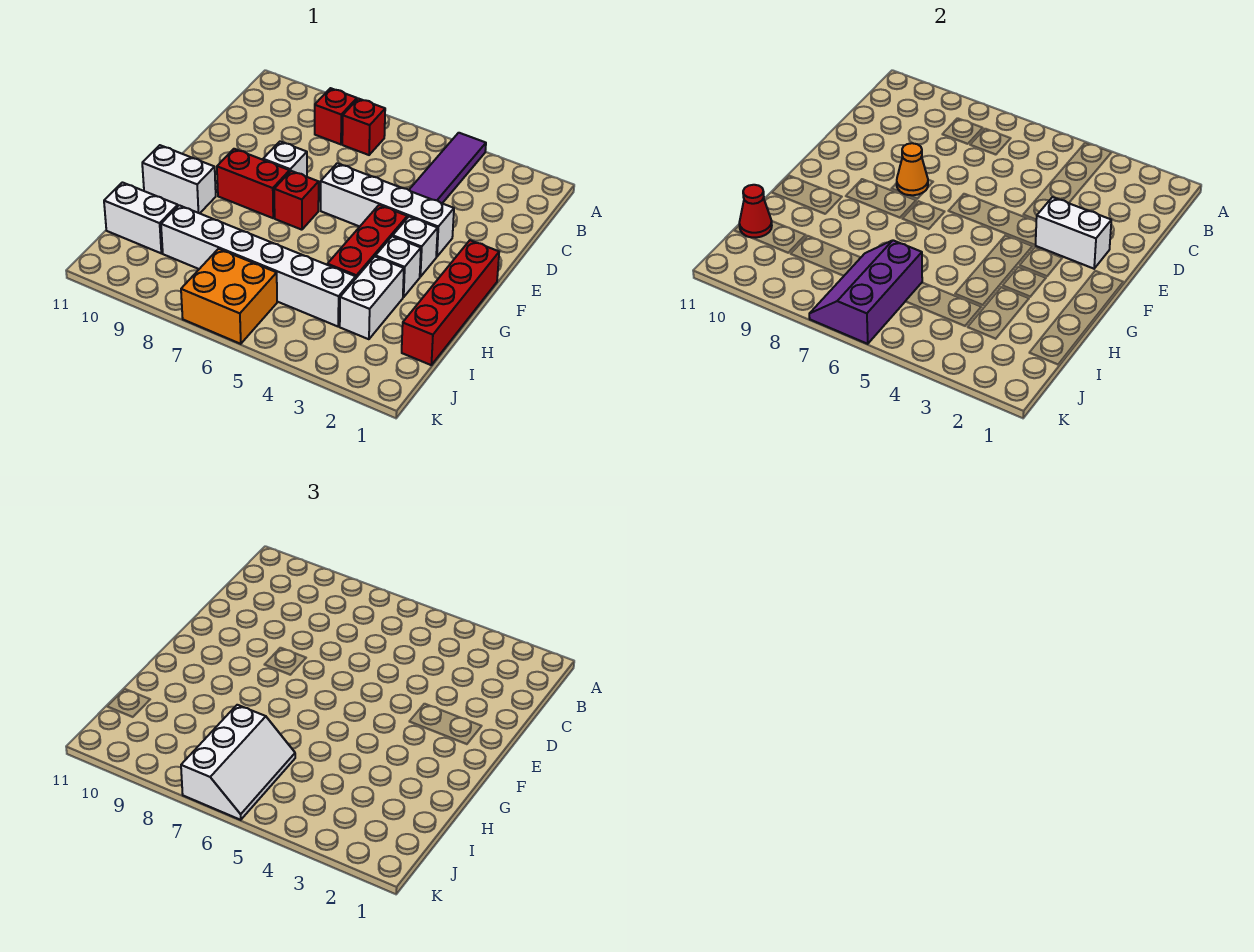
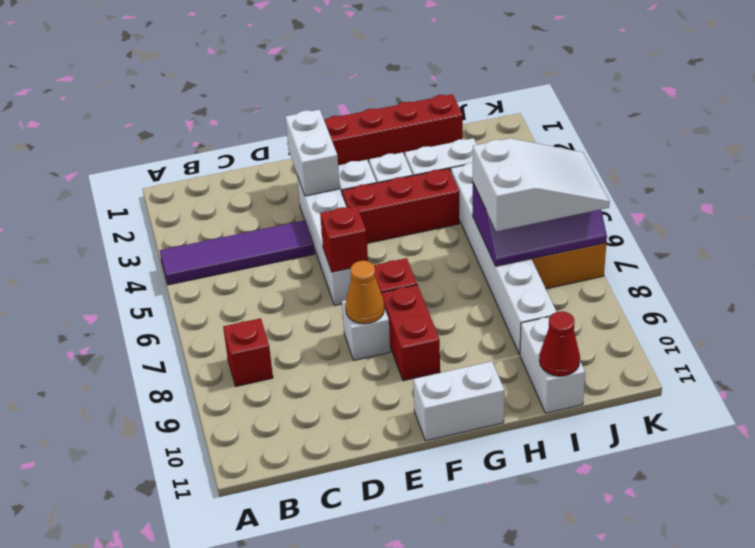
red brick B7 level 1 -> red brick E6 level 2
white brick G10:G11 level 1 -> white brick F11:G11 level 1
white slope I6:K7 level 3 top 7 -> white slope I6:K7 level 3 top I

